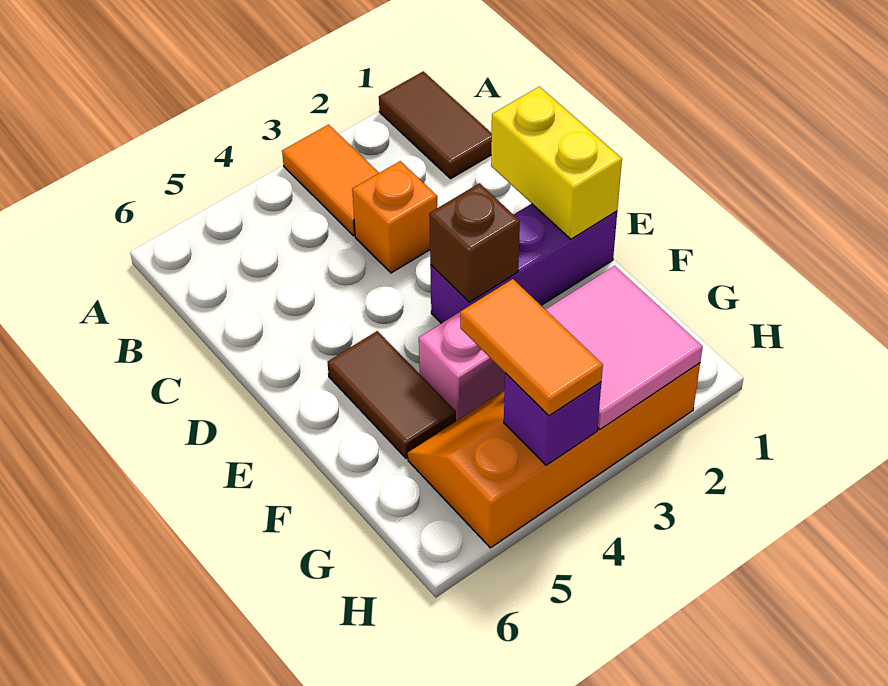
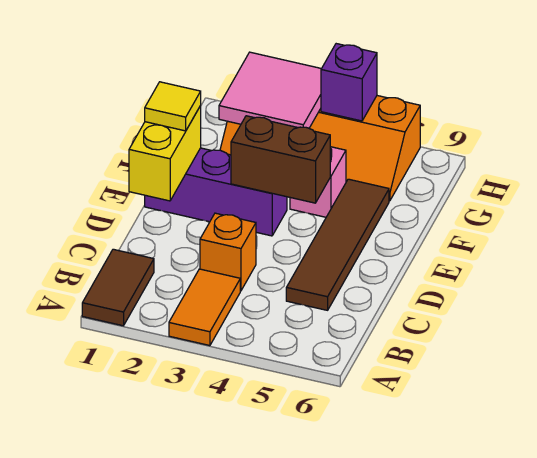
none -> yellow tile E1 level 3
brown brick E3 level 2 -> brown brick E3:E4 level 2
brown tile E5:F5 level 1 -> brown tile C5:F5 level 1
orange tile G4:H4 level 3 -> none

